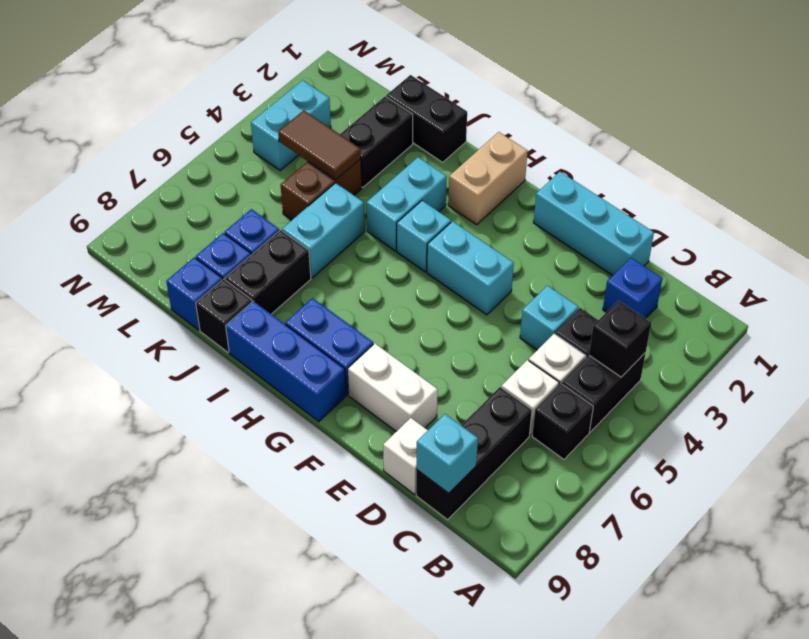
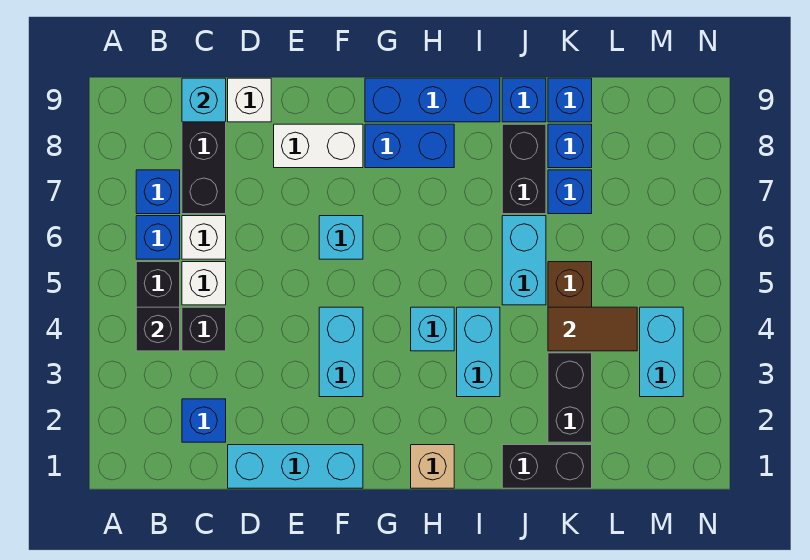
black brick B6 level 1 -> blue brick B6 level 1
none -> blue brick B7 level 1
cyan brick D4 level 1 -> cyan brick F6 level 1
cyan brick F4:G4 level 1 -> cyan brick F3:F4 level 1
tan brick H1:H2 level 1 -> tan brick H1 level 1
black brick J9 level 1 -> blue brick J9 level 1

